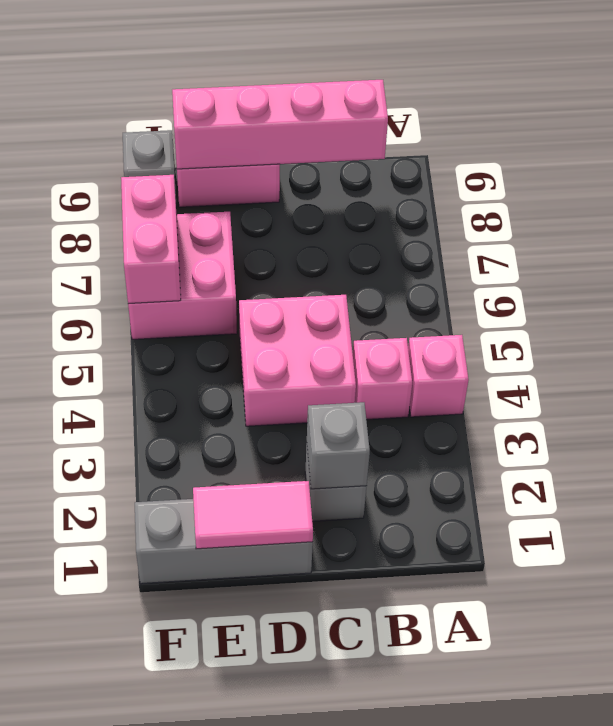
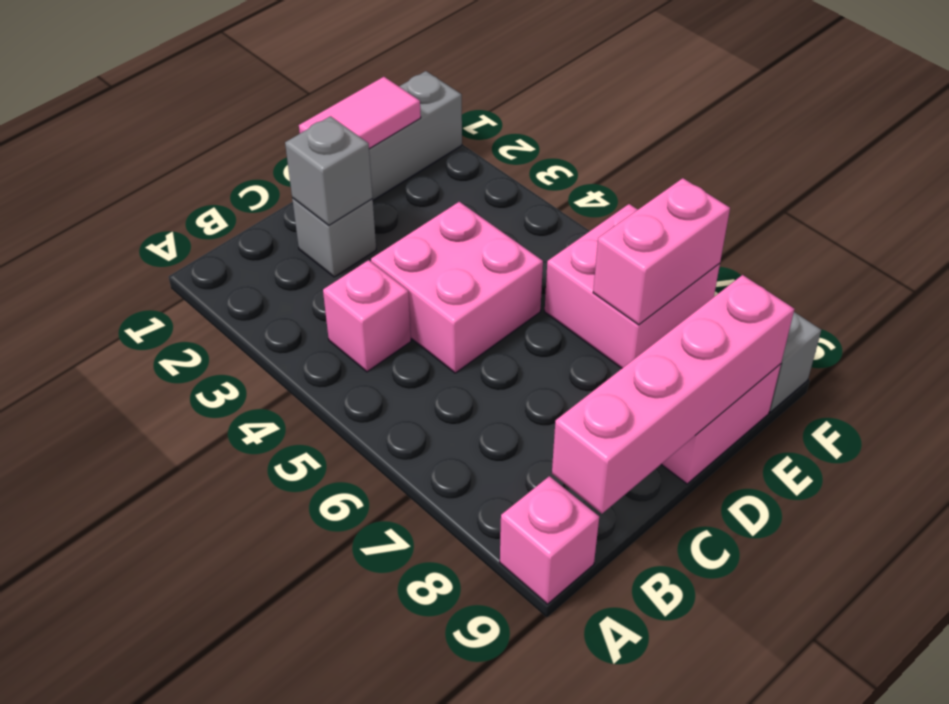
pink brick A4 level 1 -> pink brick A9 level 1
pink brick F6:F7 level 2 -> pink brick E7:F7 level 2

